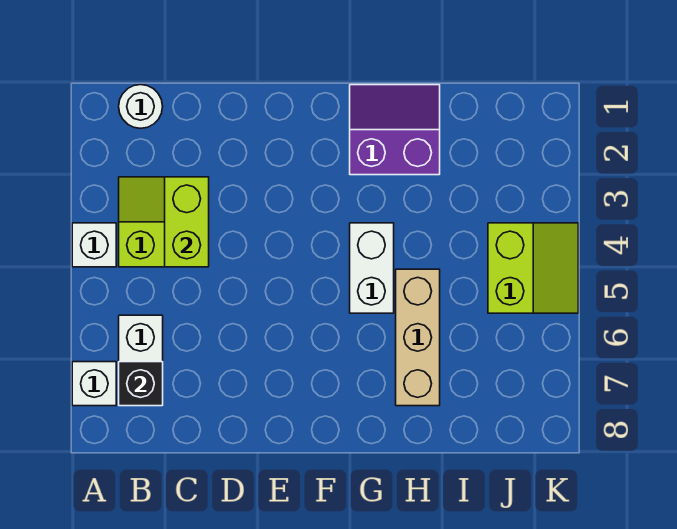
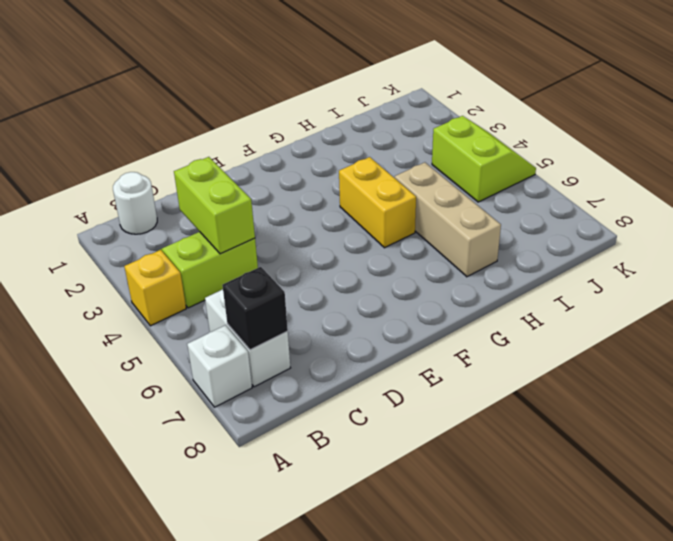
white brick A4 level 1 -> yellow brick A4 level 1
purple slope G1:H2 level 1 top 2 -> none
white brick G4:G5 level 1 -> yellow brick G4:G5 level 1

